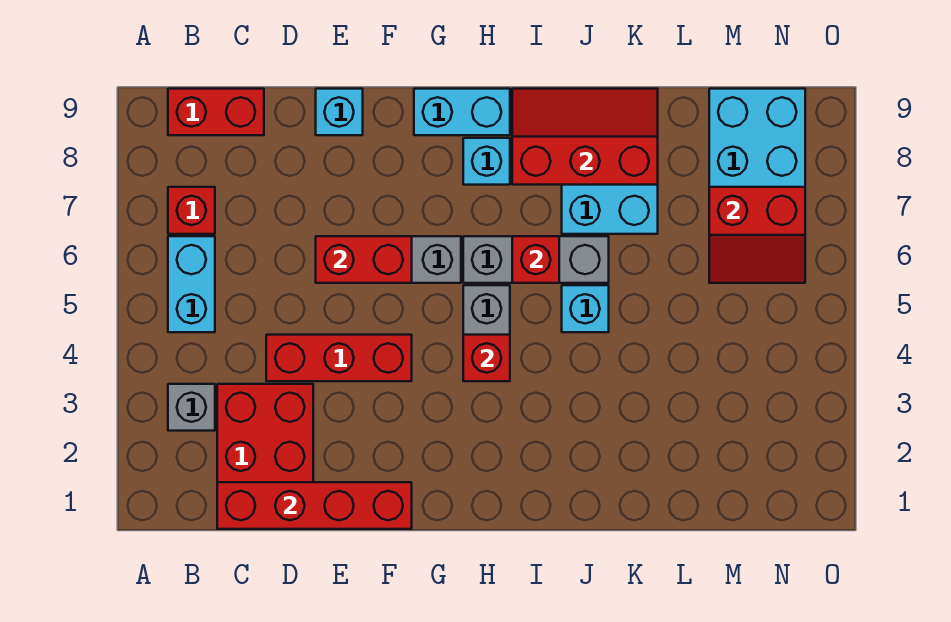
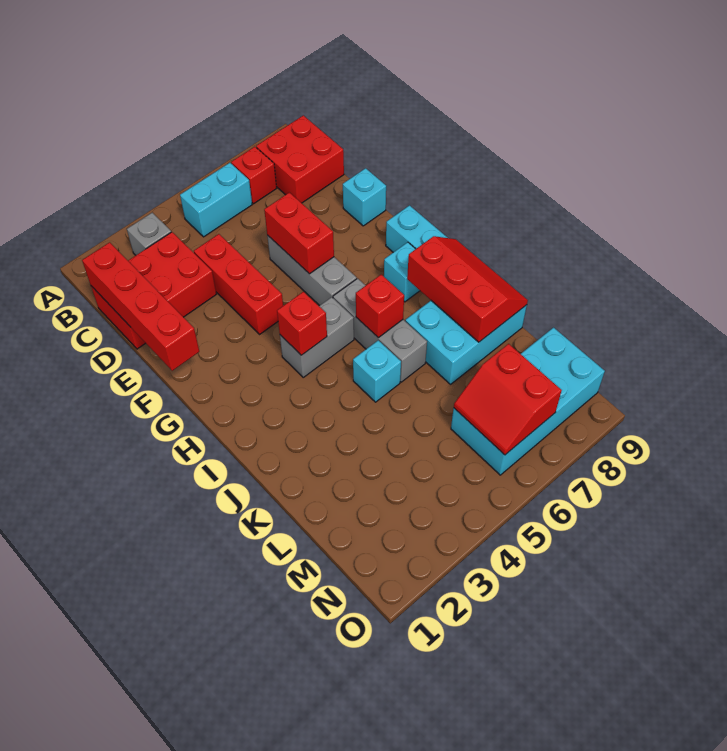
red brick B9:C9 level 1 -> red brick B8:C9 level 1

